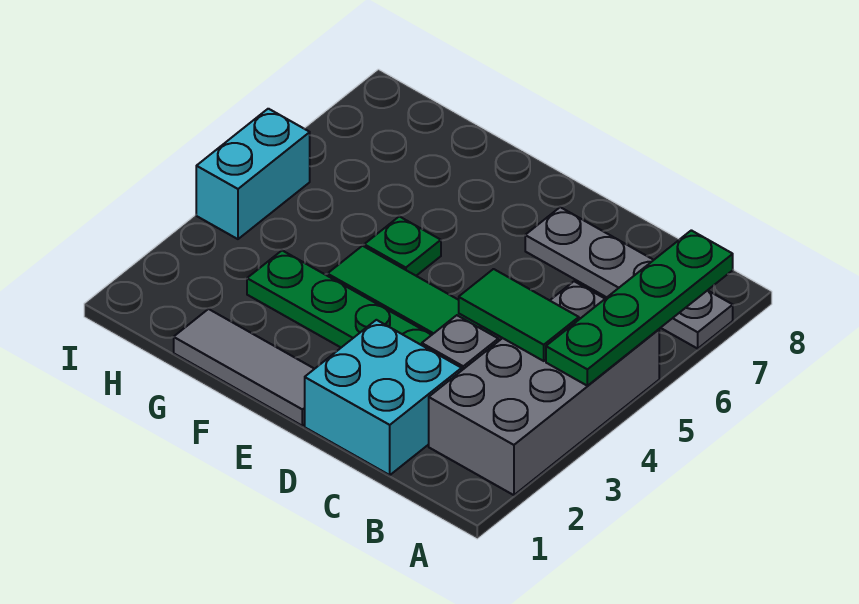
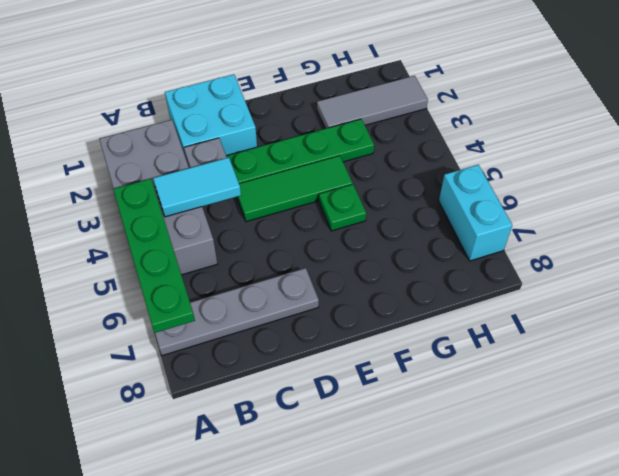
green tile B4:C4 level 2 -> cyan tile B4:C4 level 2
grey tile E1:G1 level 1 -> grey tile G2:I2 level 1
cyan brick I4:I5 level 1 -> cyan brick I6:I7 level 1

